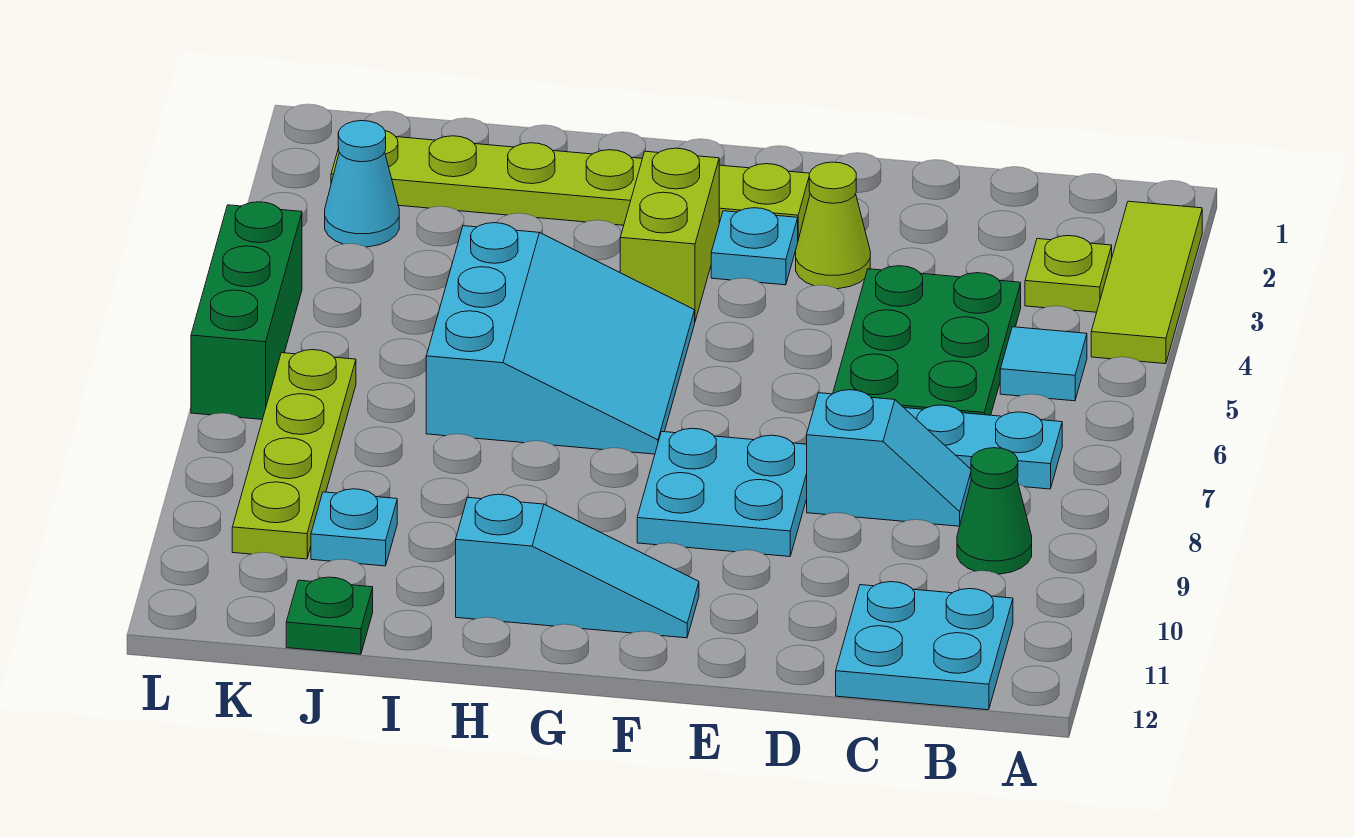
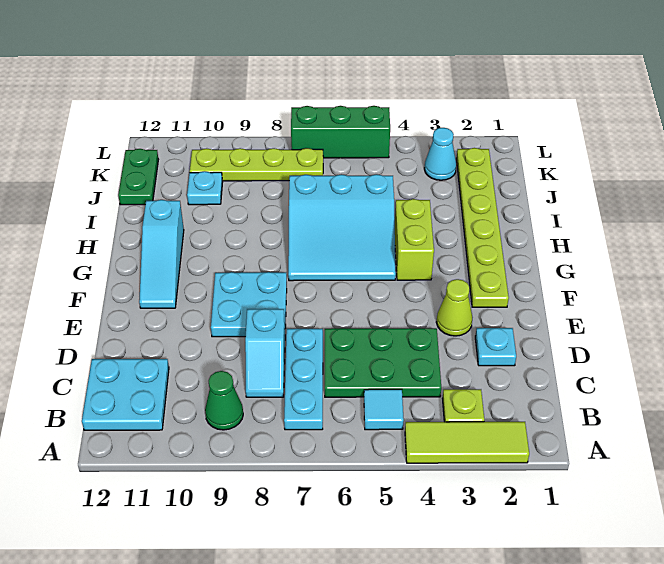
cyan plate F3 level 1 -> cyan plate D2 level 1
lime brick G3:G4 level 1 -> lime brick G4:H4 level 1
green plate J12 level 1 -> green plate J12:K12 level 1

